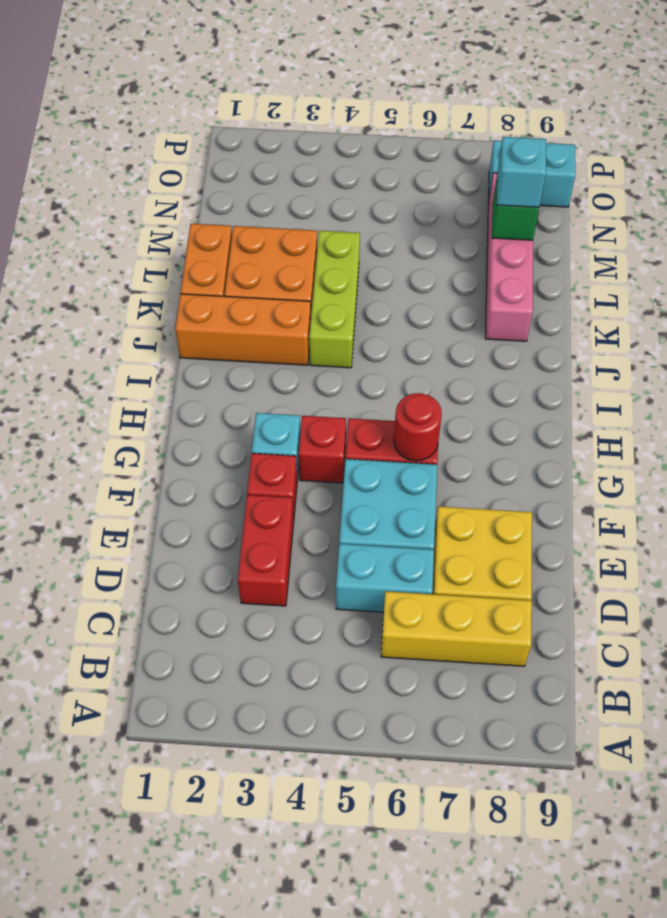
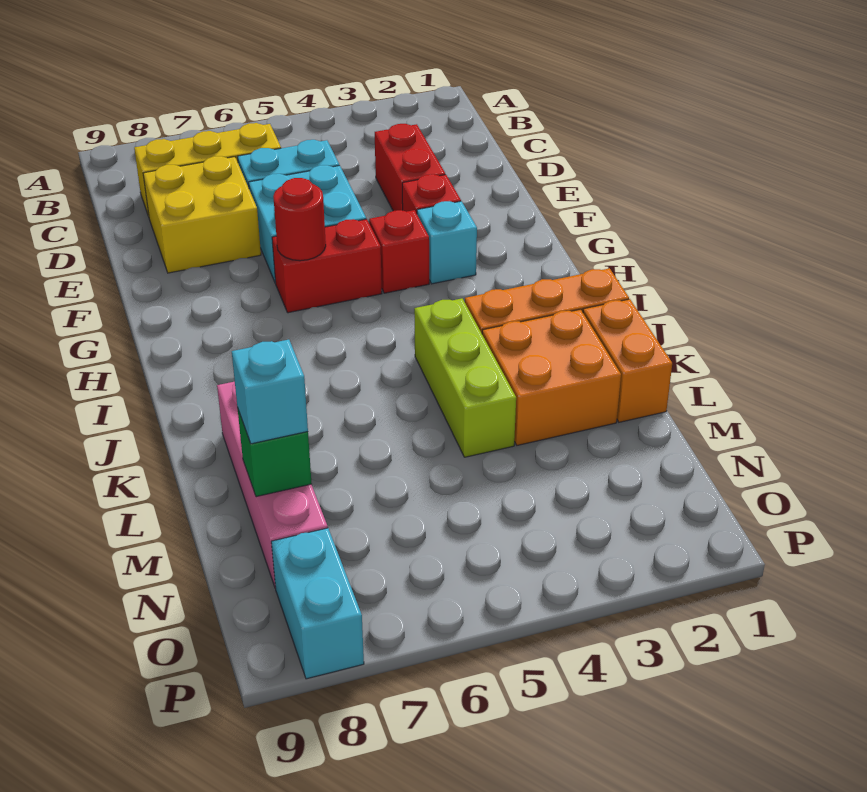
cyan brick O8:O9 level 1 -> cyan brick O8:P8 level 1

